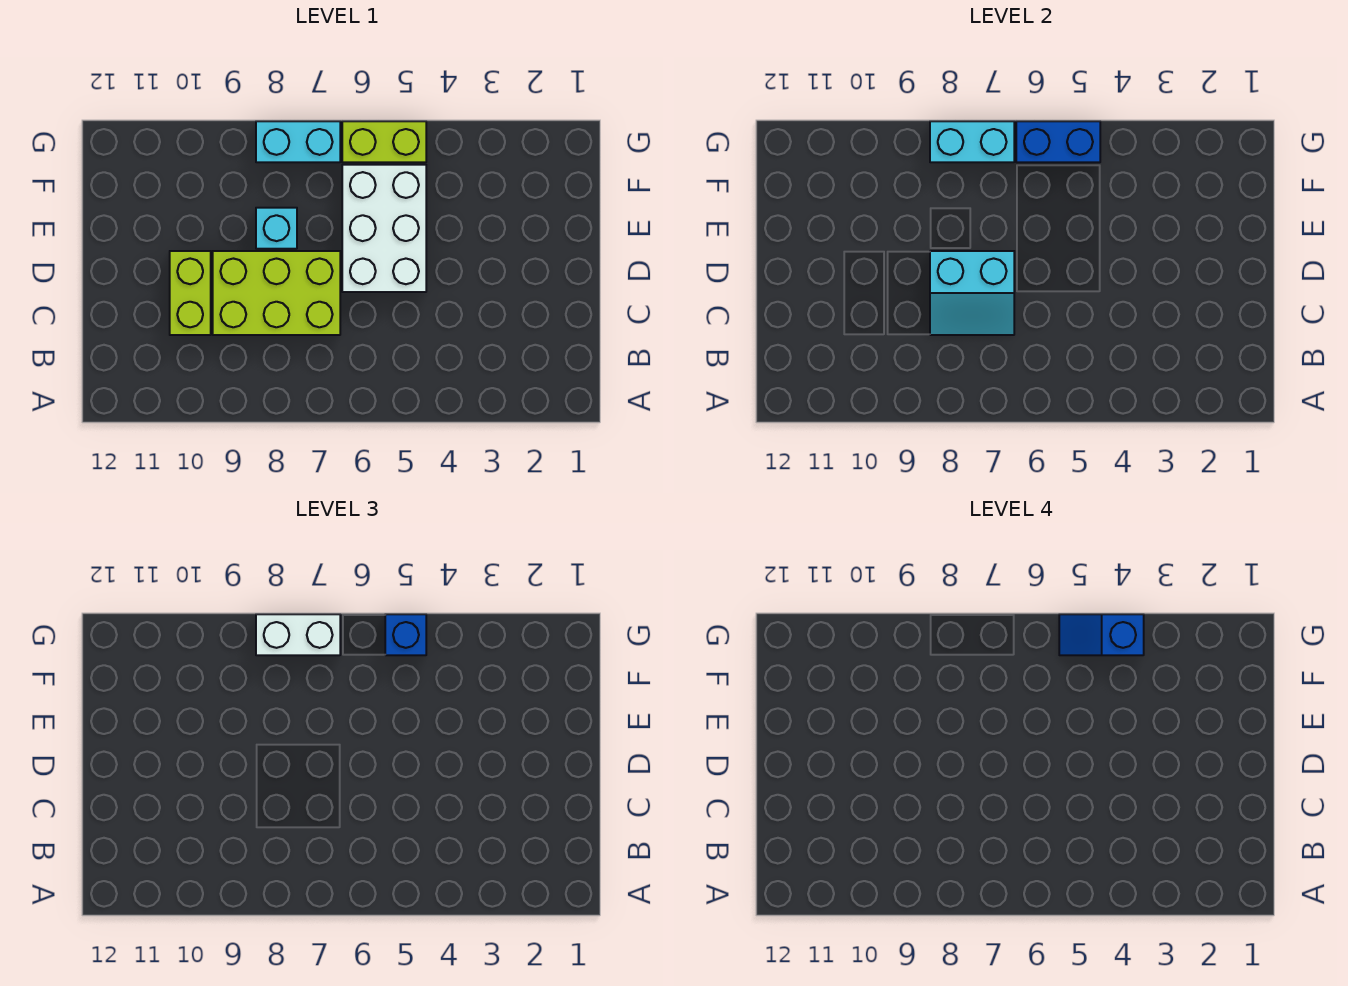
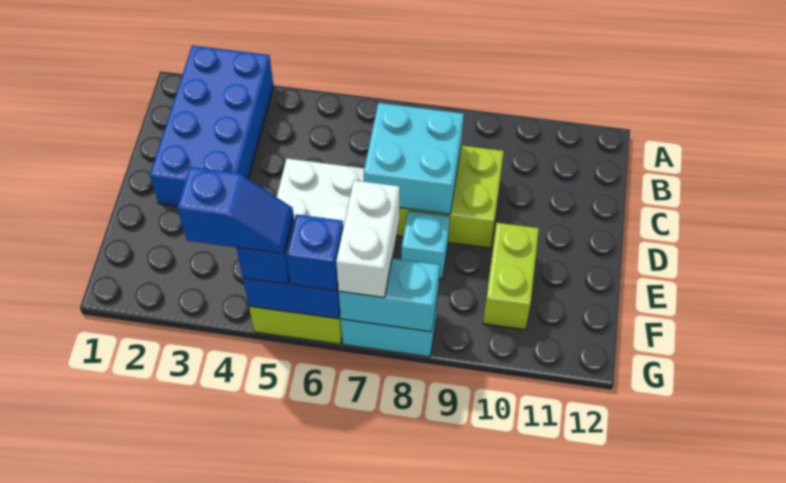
none -> blue brick A2:D3 level 1
cyan slope C7:D8 level 2 top D -> cyan brick C7:D8 level 2
lime brick C10:D10 level 1 -> lime brick E10:F10 level 1
none -> blue brick G6 level 3
white brick G7:G8 level 3 -> white brick F7:G7 level 3

